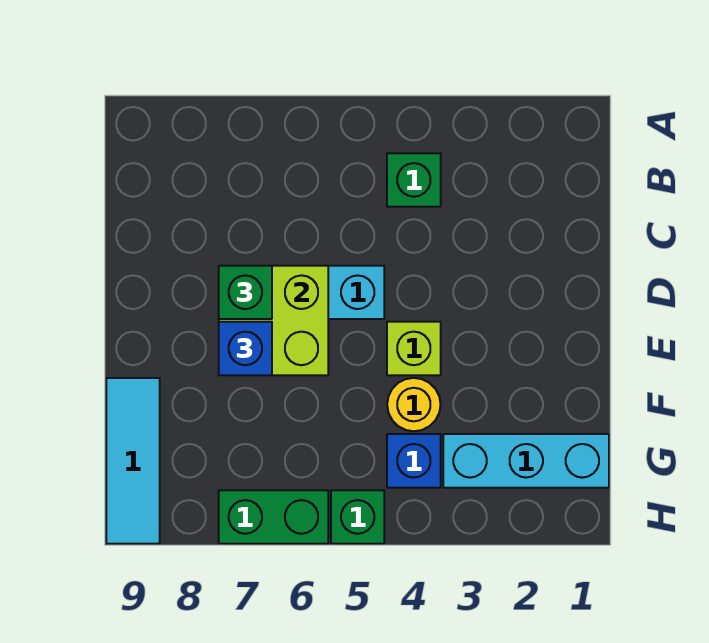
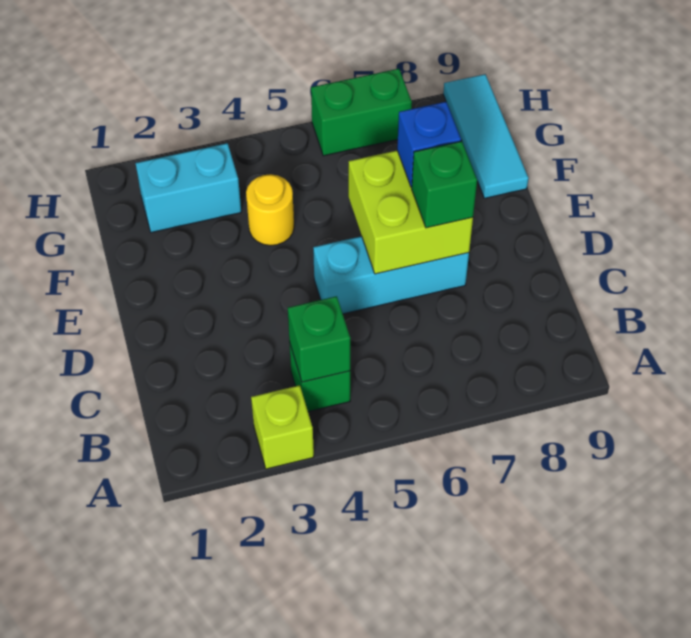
lime brick E4 level 1 -> lime brick A3 level 1
cyan brick G1:G3 level 1 -> cyan brick G2:G3 level 1
blue brick G4 level 1 -> none
green brick H5 level 1 -> green brick B4 level 2

